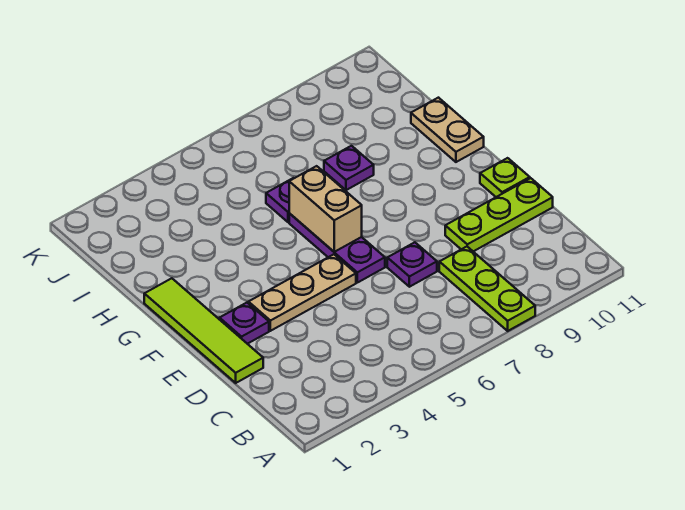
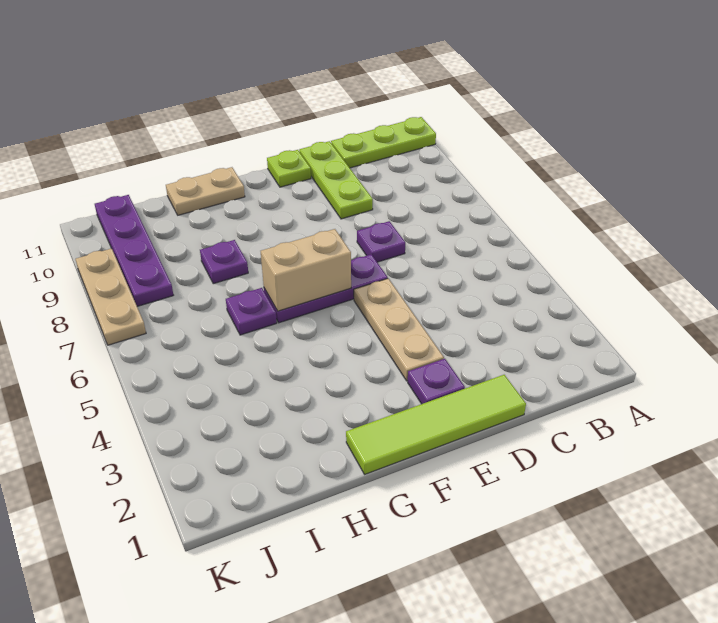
lime plate A8:C8 level 1 -> lime plate A11:C11 level 1
none -> purple plate J8:J11 level 1
none -> tan plate K7:K9 level 1

